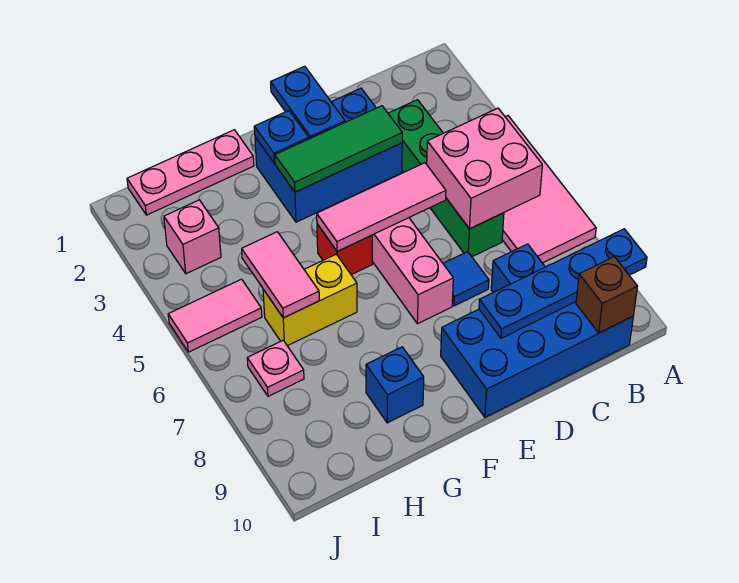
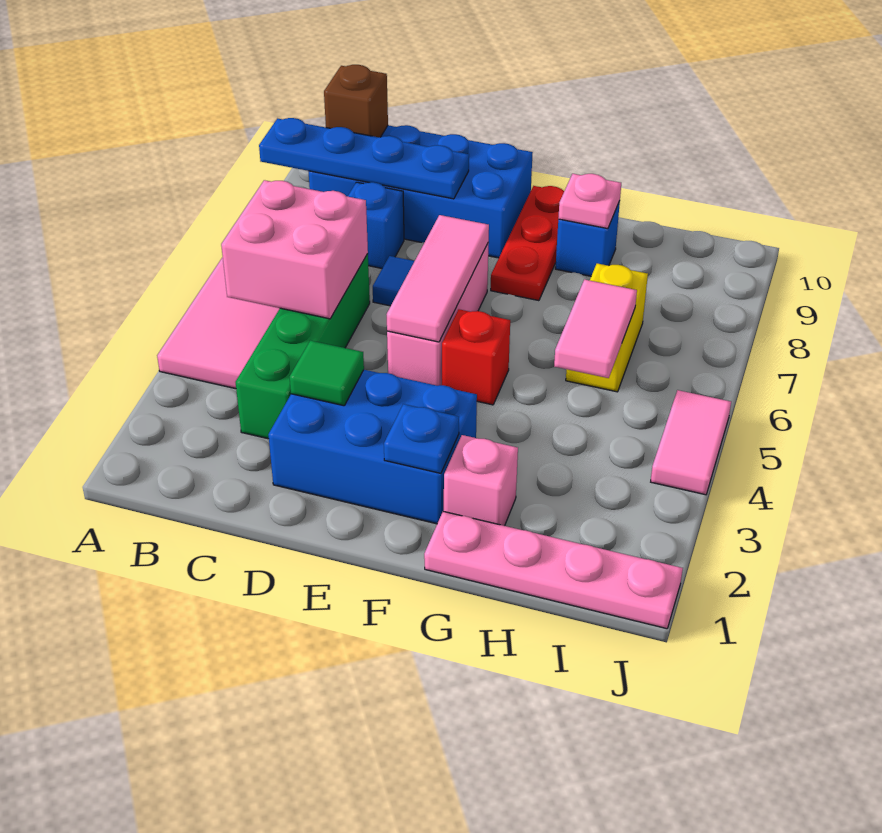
green tile D3:F3 level 2 -> green tile D3 level 2
pink tile D5:F5 level 2 -> pink tile E5:E7 level 2
blue plate E1:E2 level 2 -> none
none -> red plate F8:F10 level 1
pink plate G1:I1 level 1 -> pink plate G1:J1 level 1
yellow brick G6:H6 level 1 -> yellow brick H6:H7 level 1
pink brick I3 level 1 -> pink brick G2 level 1
pink tile I5:J5 level 1 -> pink tile J4:J5 level 1
pink plate I7 level 1 -> pink plate G9 level 2

